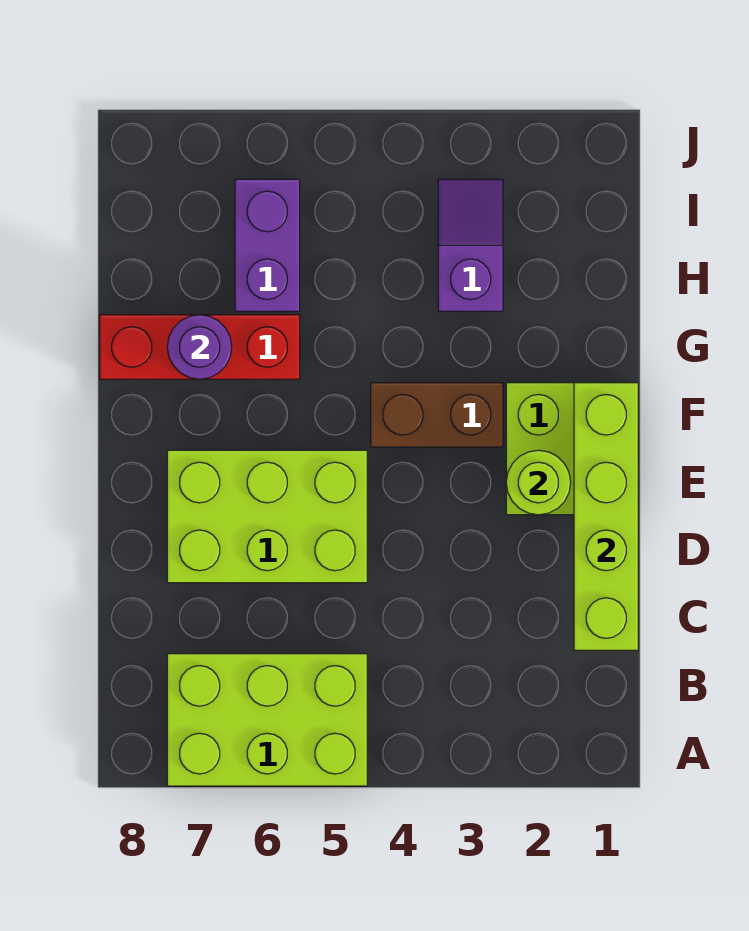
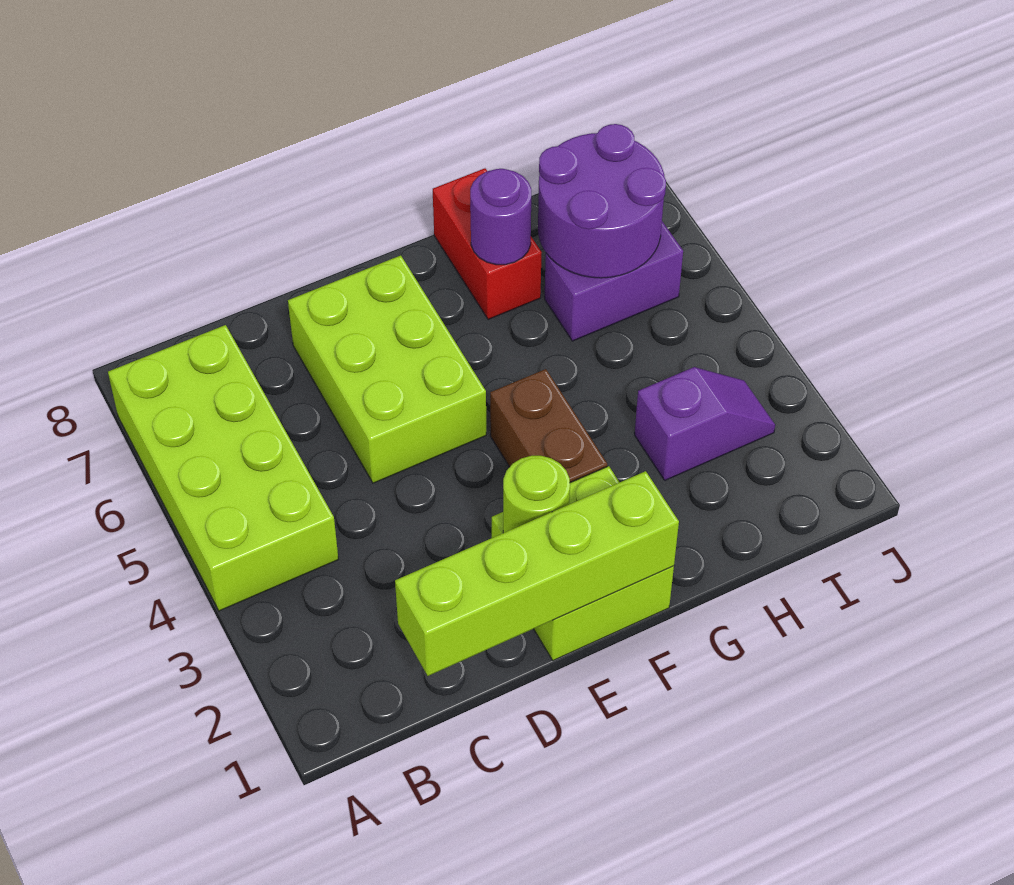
lime brick A5:B7 level 1 -> lime brick A4:B7 level 1
red brick G6:G8 level 1 -> red brick G7:G8 level 1
none -> purple round brick H6:I7 level 2

